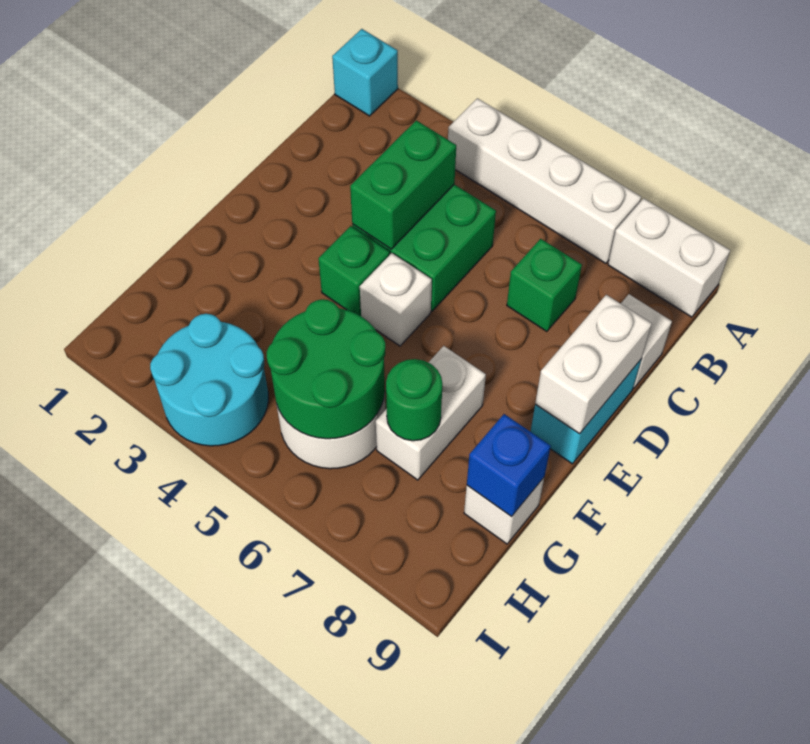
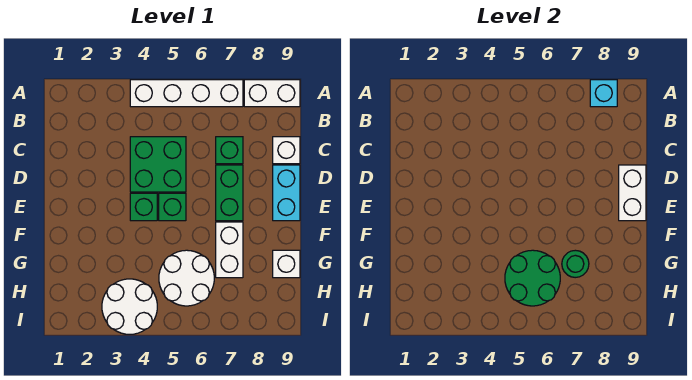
cyan brick A1 level 1 -> cyan brick A8 level 2
green brick C4:D4 level 2 -> green brick D7:E7 level 1
white brick E5 level 1 -> green brick E5 level 1
blue brick G9 level 2 -> none
cyan round brick H3:I4 level 1 -> white round brick H3:I4 level 1

